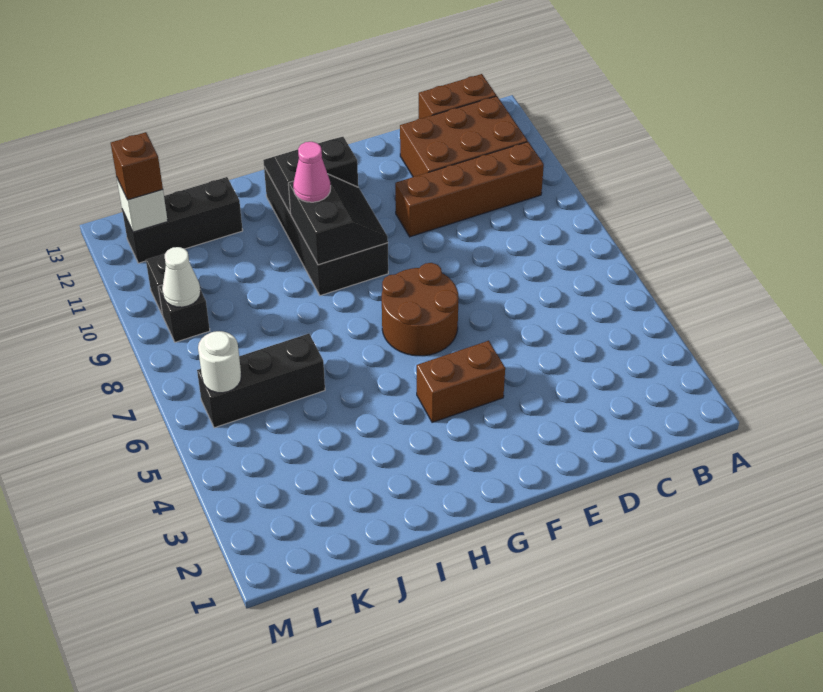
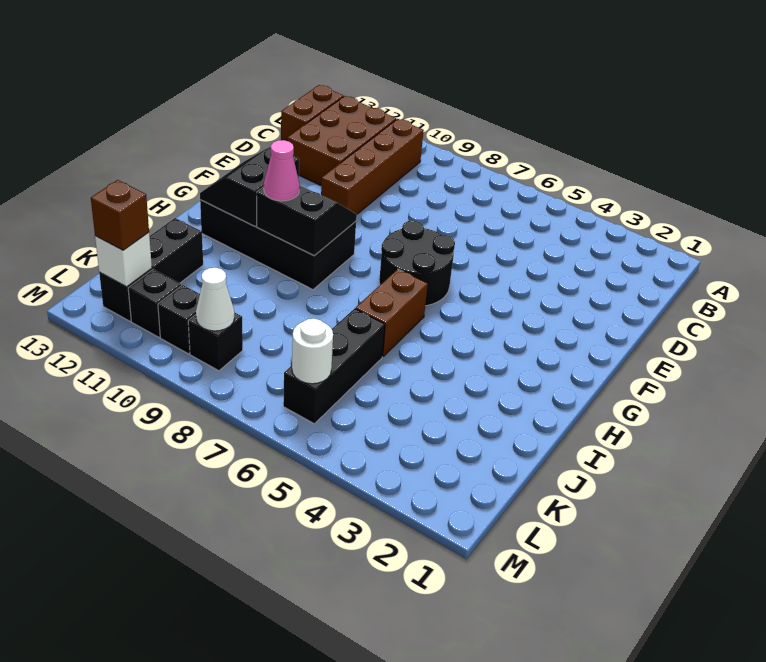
brown brick F4:G4 level 1 -> brown brick H6:I6 level 1
brown round brick F6:G7 level 1 -> black round brick F6:G7 level 1
none -> black brick L11 level 1

